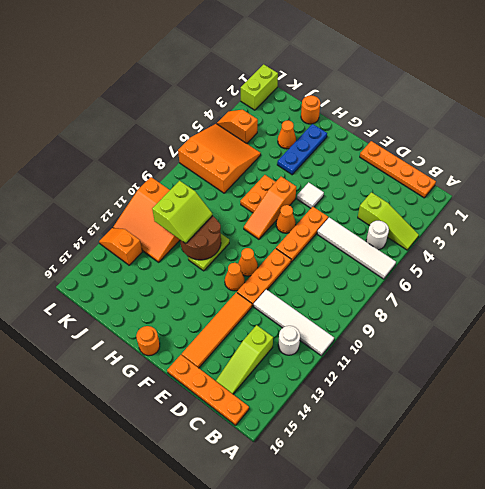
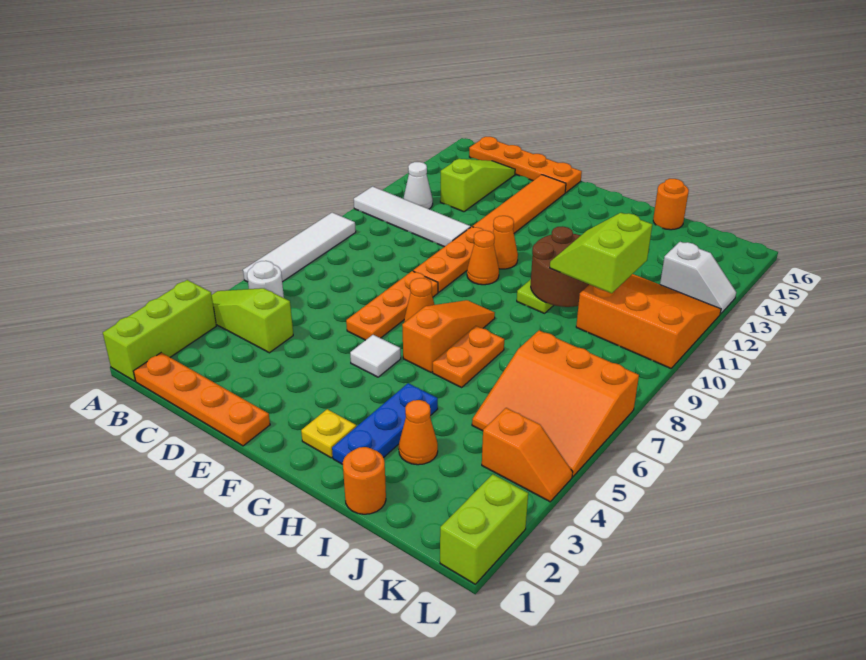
none -> lime brick A1:A3 level 1
white tile A6:D6 level 1 -> white tile A6:A9 level 1
white round brick B12 level 1 -> white cone B12 level 1
none -> yellow plate G2 level 1
orange round brick G16 level 1 -> orange round brick I16 level 1
orange slope K13:L13 level 1 top K -> white slope K13:L13 level 1 top K

